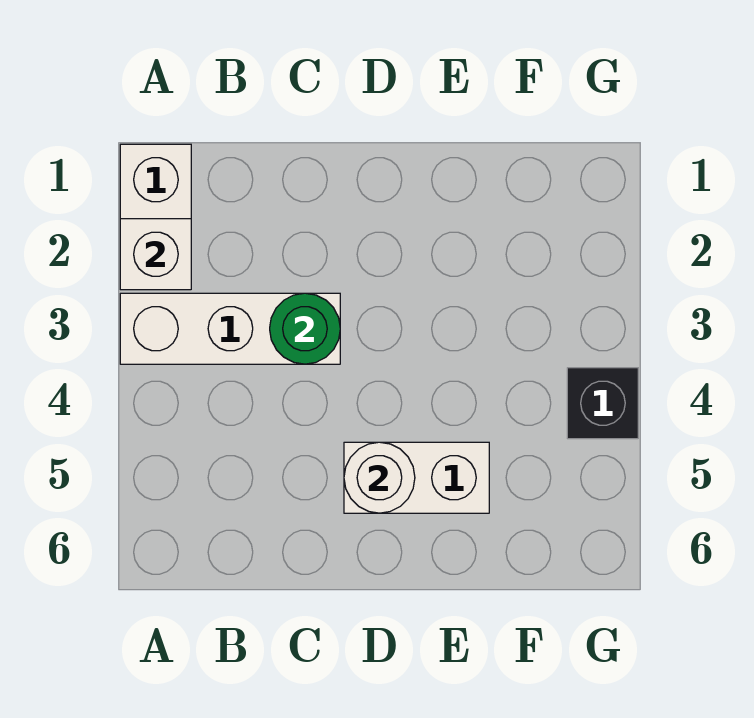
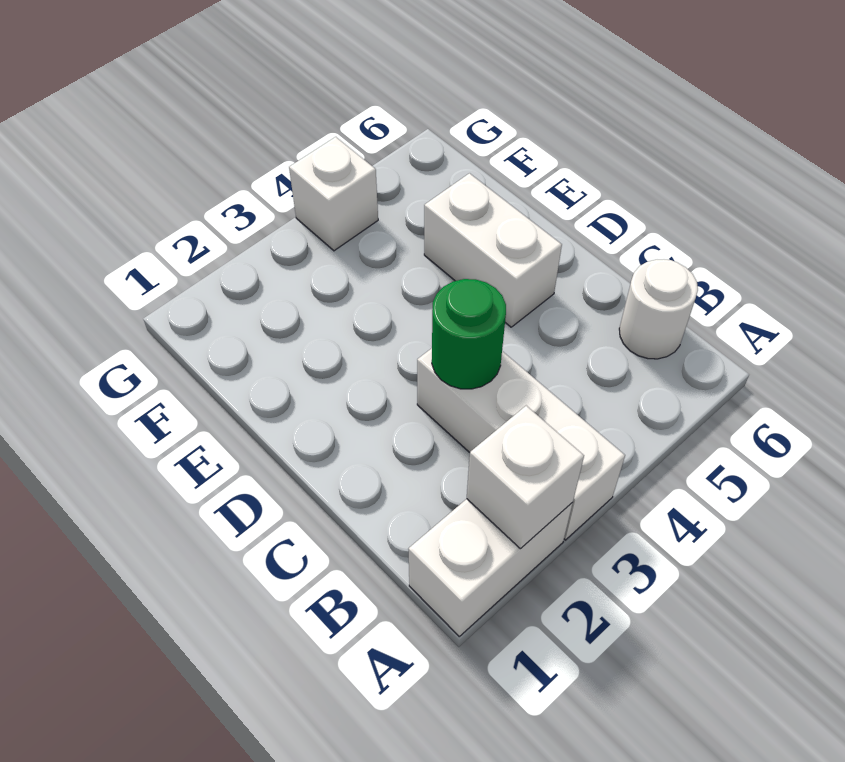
white round brick D5 level 2 -> white round brick B6 level 1
black brick G4 level 1 -> white brick G4 level 1

